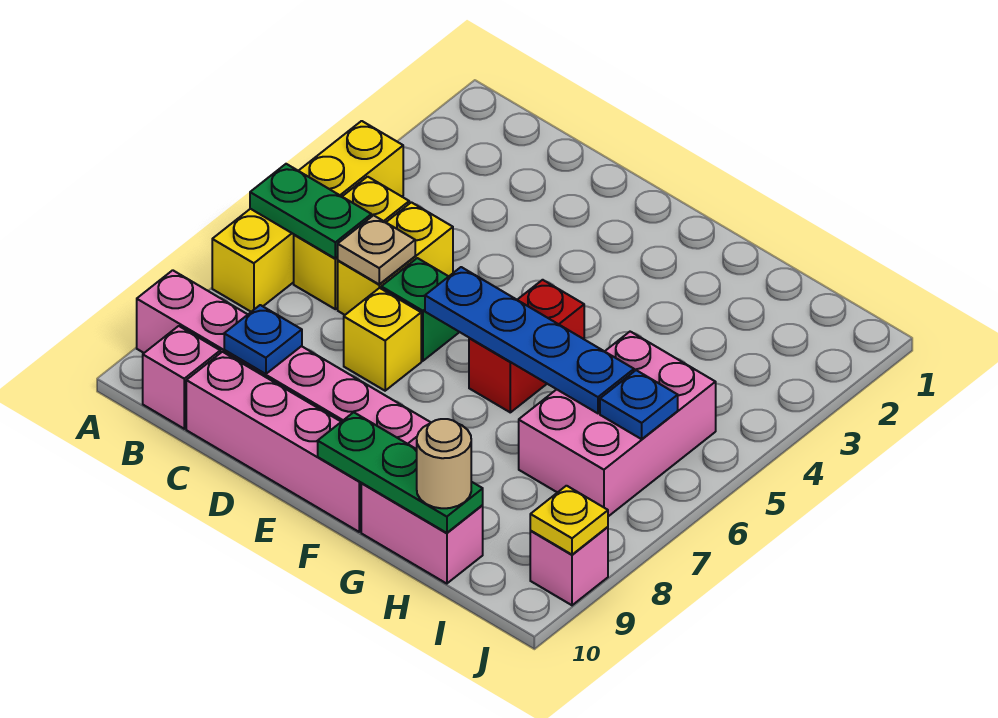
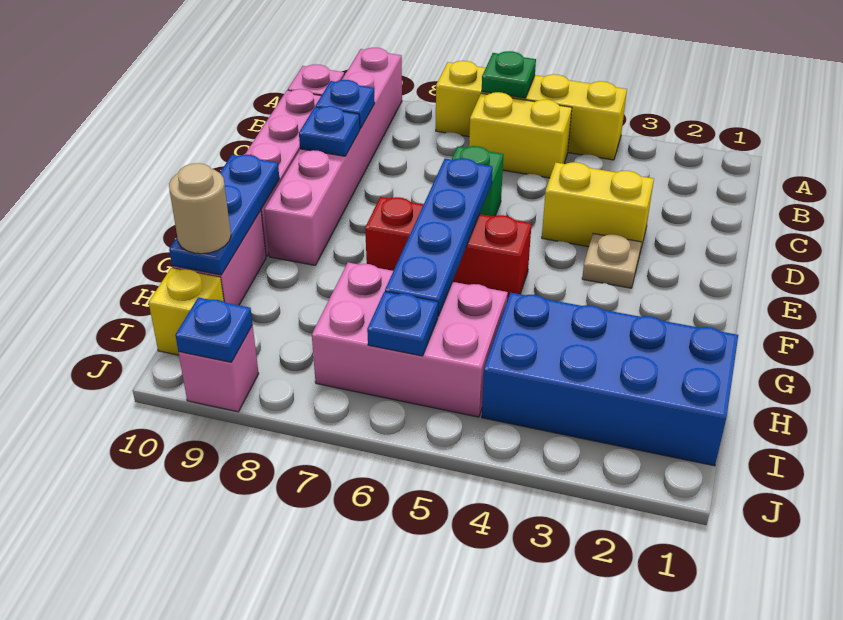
green plate A6:B6 level 2 -> green plate A6 level 2
yellow brick C5:C6 level 1 -> yellow brick D3:D4 level 1
tan plate C6 level 2 -> tan plate E3 level 1
yellow brick D7 level 1 -> yellow brick I10 level 1
none -> blue plate D9 level 2
red brick F5:F6 level 1 -> red brick F5:F7 level 1
green plate F10:H10 level 2 -> blue plate F10:H10 level 2
none -> blue brick H1:I4 level 1
yellow plate J9 level 2 -> blue plate J9 level 2

